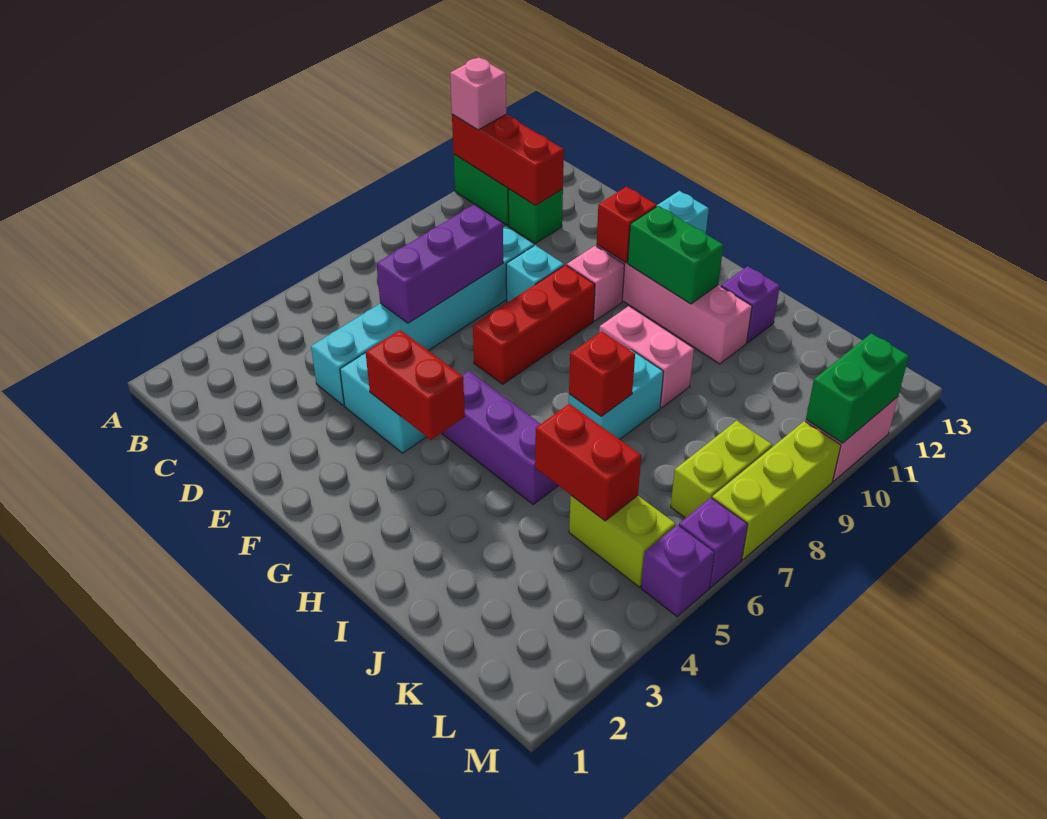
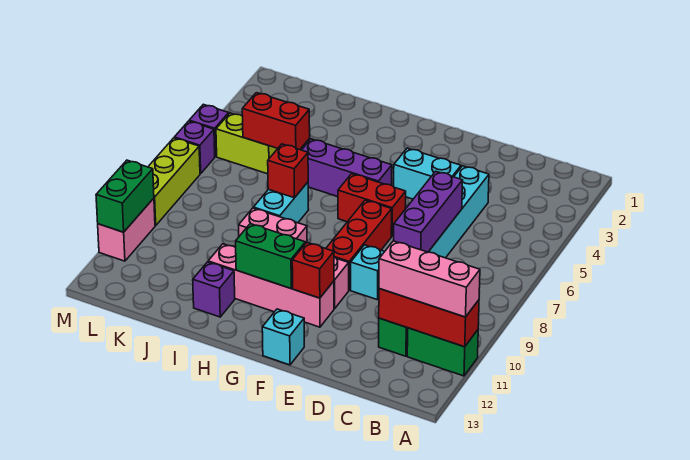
pink brick A11 level 3 -> pink brick A11:C11 level 3
red brick F4:G4 level 2 -> red brick F6:G6 level 1
lime brick L7:L8 level 1 -> none

